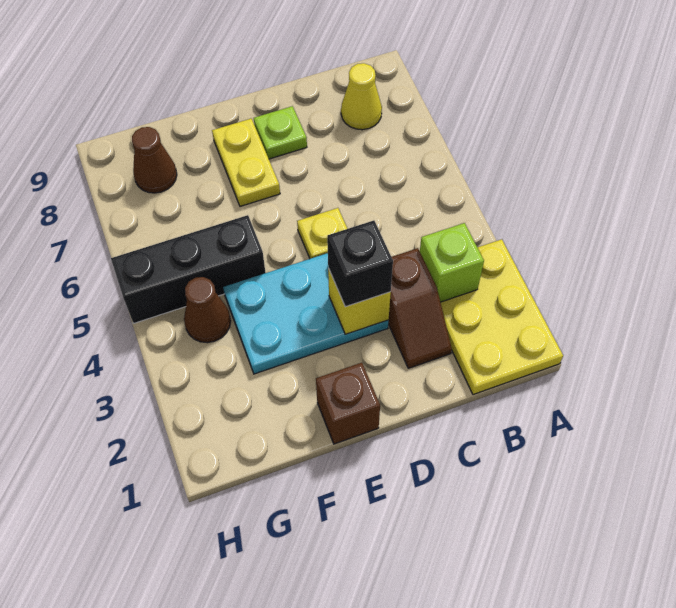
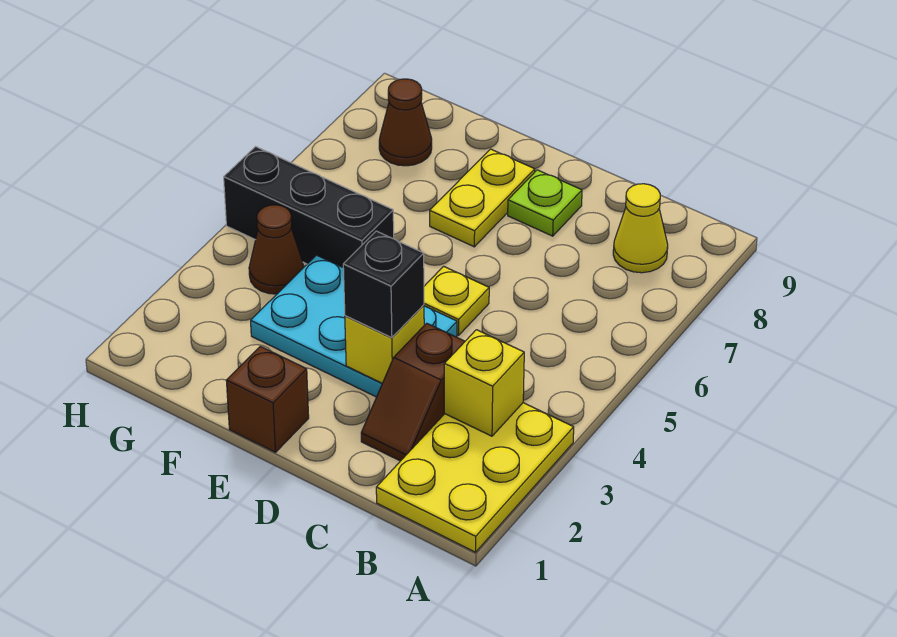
lime brick B3 level 2 -> yellow brick B3 level 2

